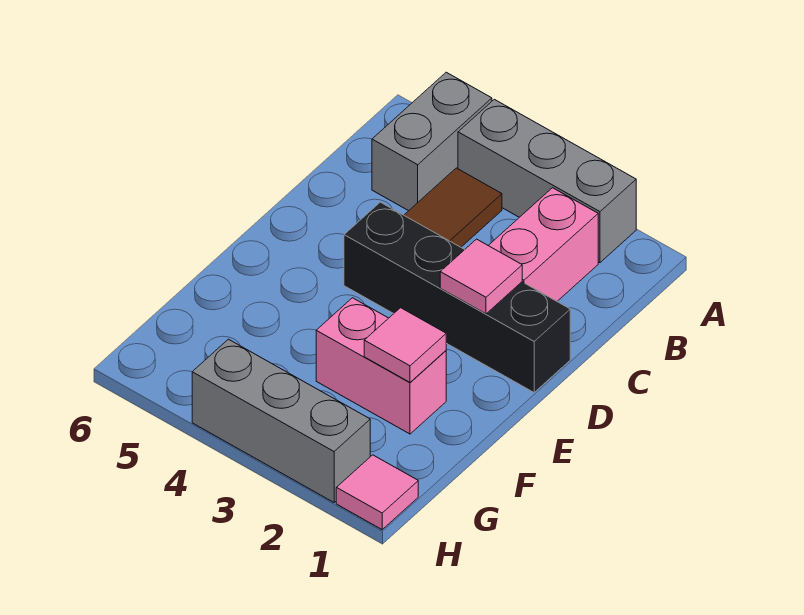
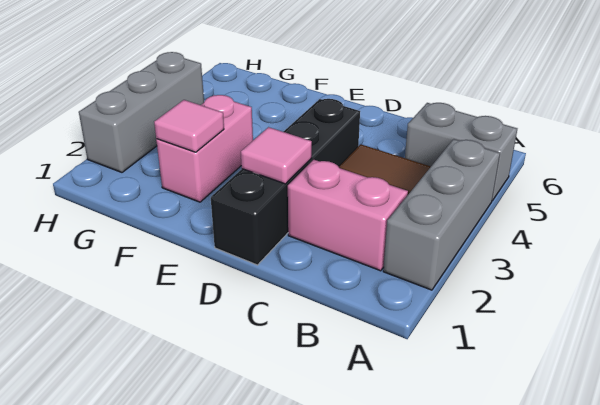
pink tile H1 level 1 -> none

